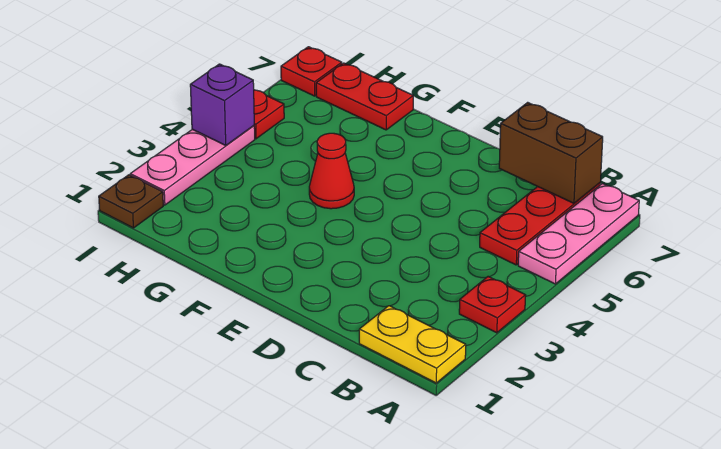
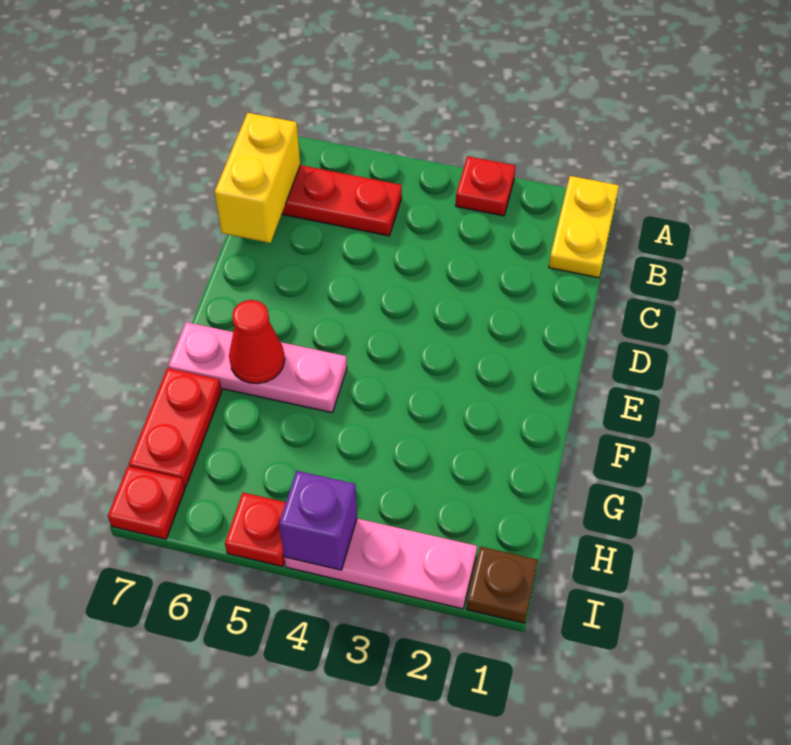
pink plate A5:A7 level 1 -> pink plate F5:F7 level 1
brown brick B7:C7 level 2 -> yellow brick B7:C7 level 2
red cone F4 level 1 -> red cone F6 level 2

